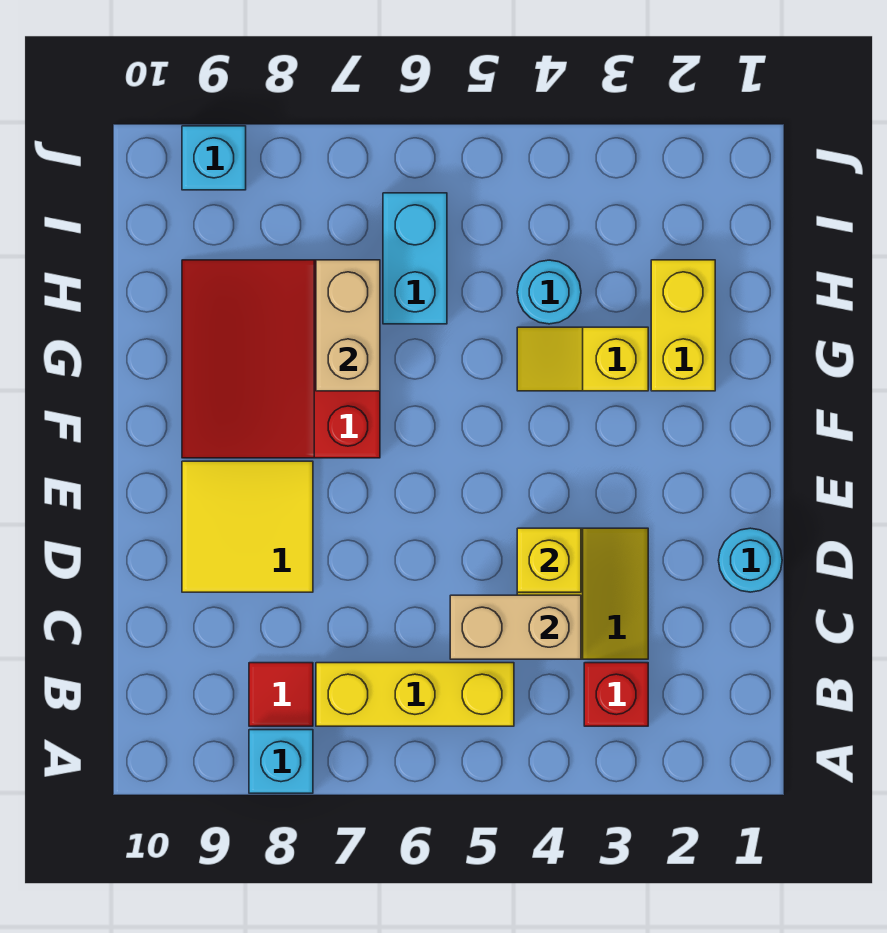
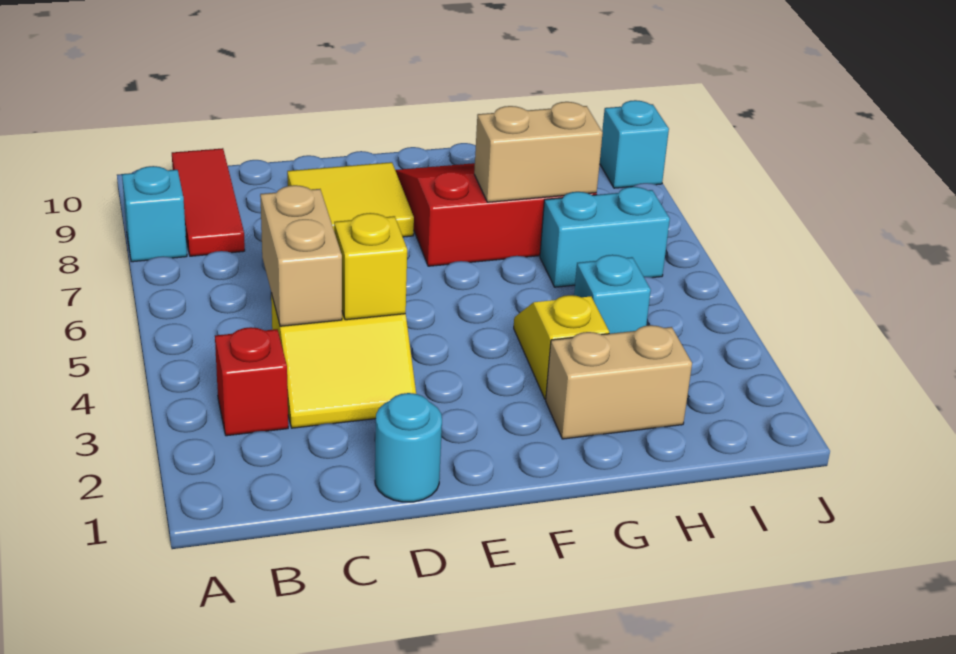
yellow brick B5:B7 level 1 -> none
red tile B8 level 1 -> red tile B8:B10 level 1
yellow brick G2:H2 level 1 -> tan brick G2:H2 level 1
cyan round brick H4 level 1 -> cyan brick H4 level 1

